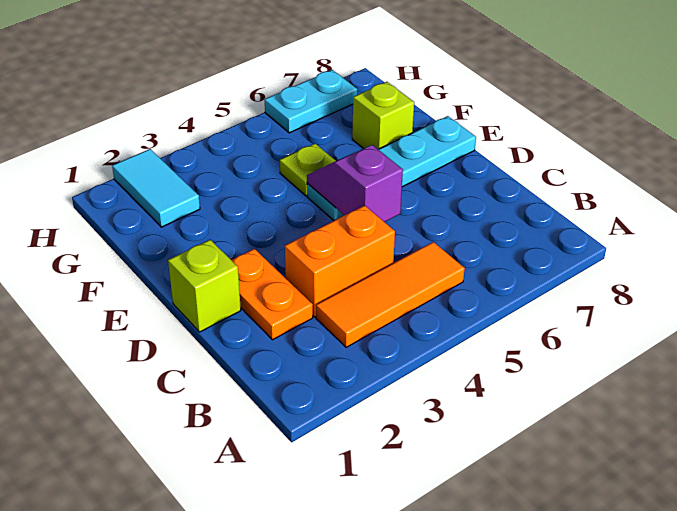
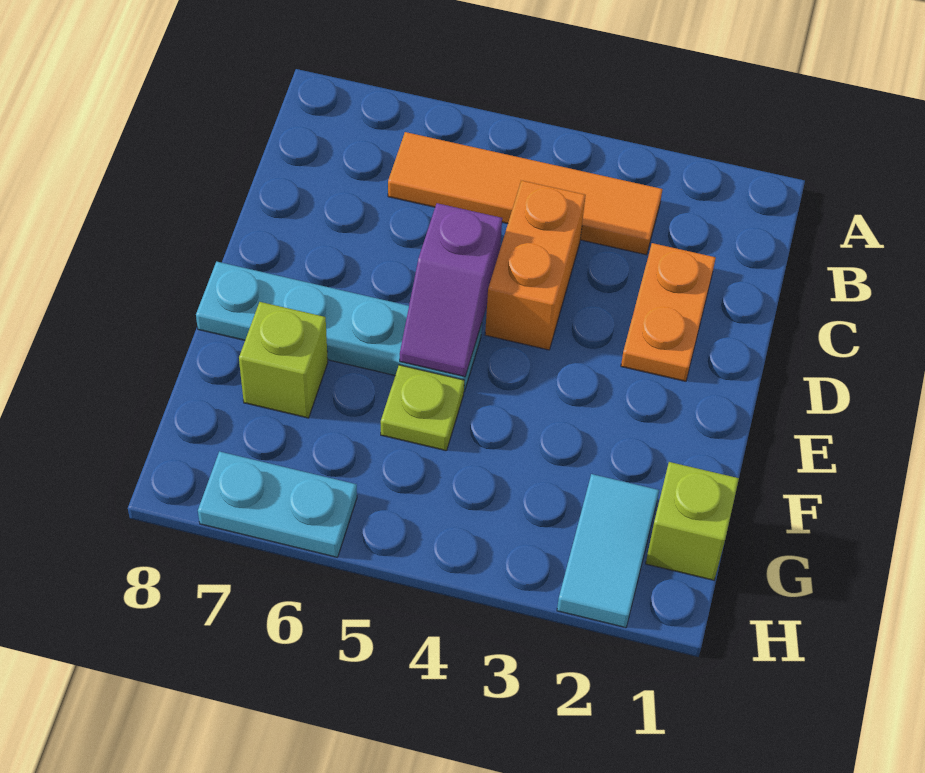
orange tile B3:B5 level 1 -> orange tile B3:B6 level 1
orange brick C3:C4 level 1 -> orange brick C4:D4 level 1
lime brick D1 level 1 -> lime brick G1 level 1

